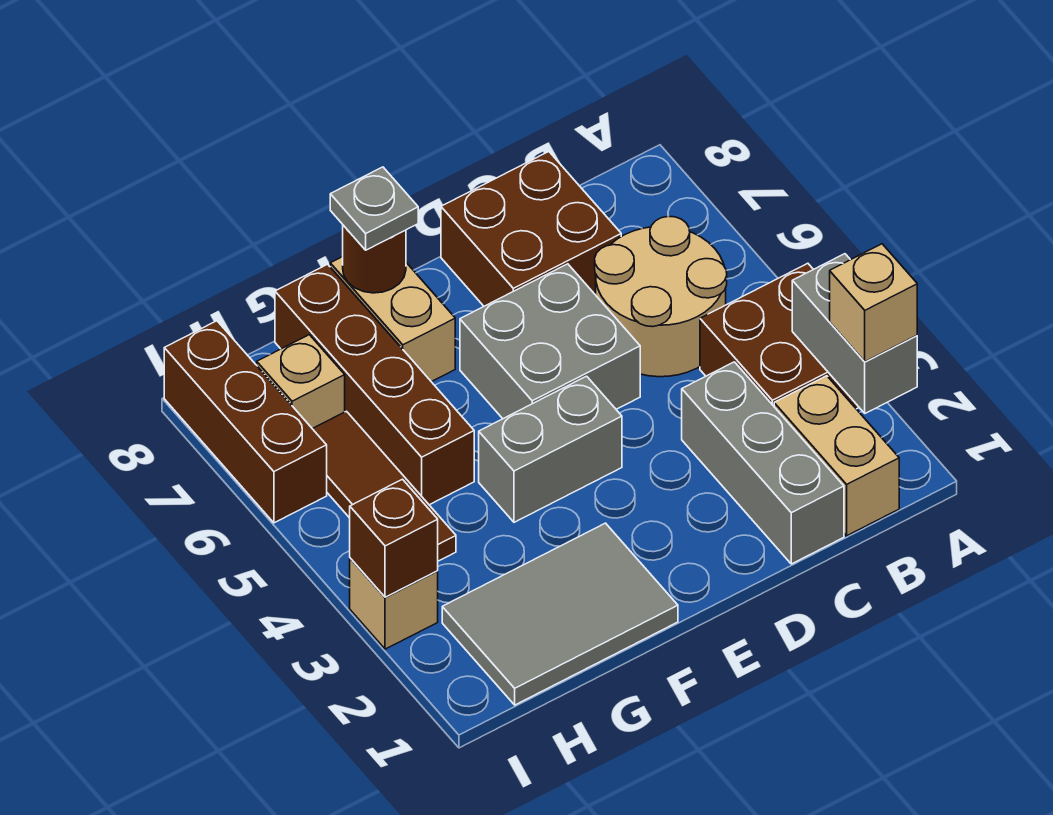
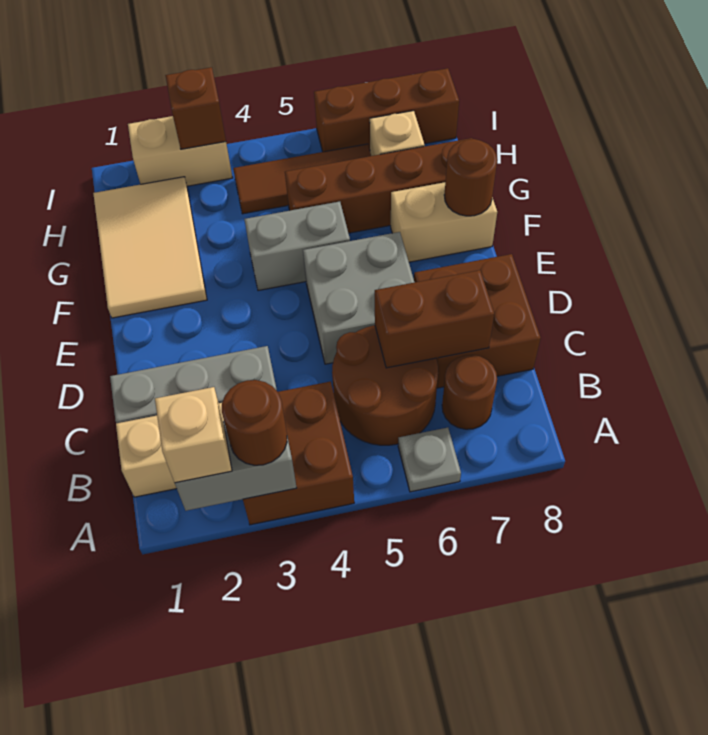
none -> brown round brick A3 level 3
tan round brick B5:C6 level 1 -> brown round brick B5:C6 level 1
none -> brown round brick B7 level 1
none -> brown brick C6:C7 level 2
grey brick E4:F4 level 1 -> grey brick F4:F5 level 1
grey tile F1:H2 level 1 -> tan tile F1:H2 level 1
grey plate F8 level 3 -> grey plate A6 level 1
tan brick I3 level 1 -> tan brick I2:I3 level 1

